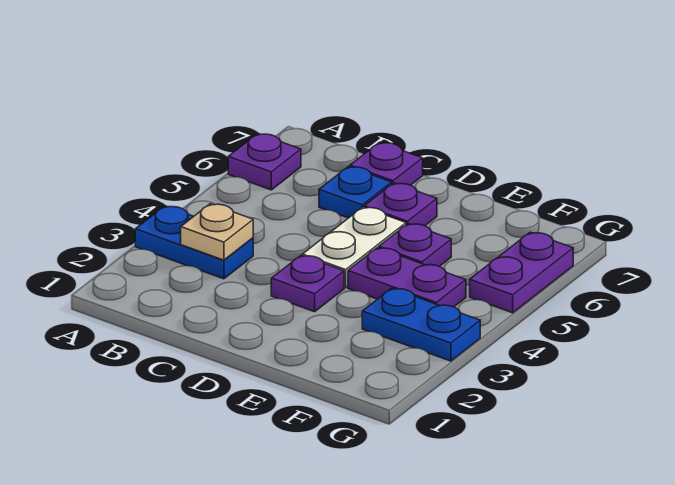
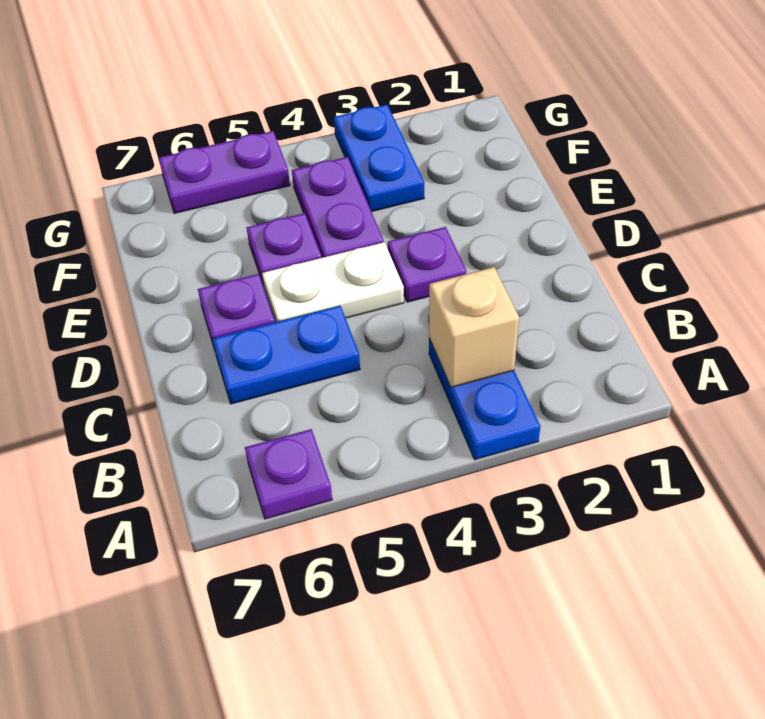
tan plate B3 level 2 -> tan brick B3 level 2
blue plate C6 level 1 -> blue plate C5:C6 level 1
purple plate C7 level 1 -> none

